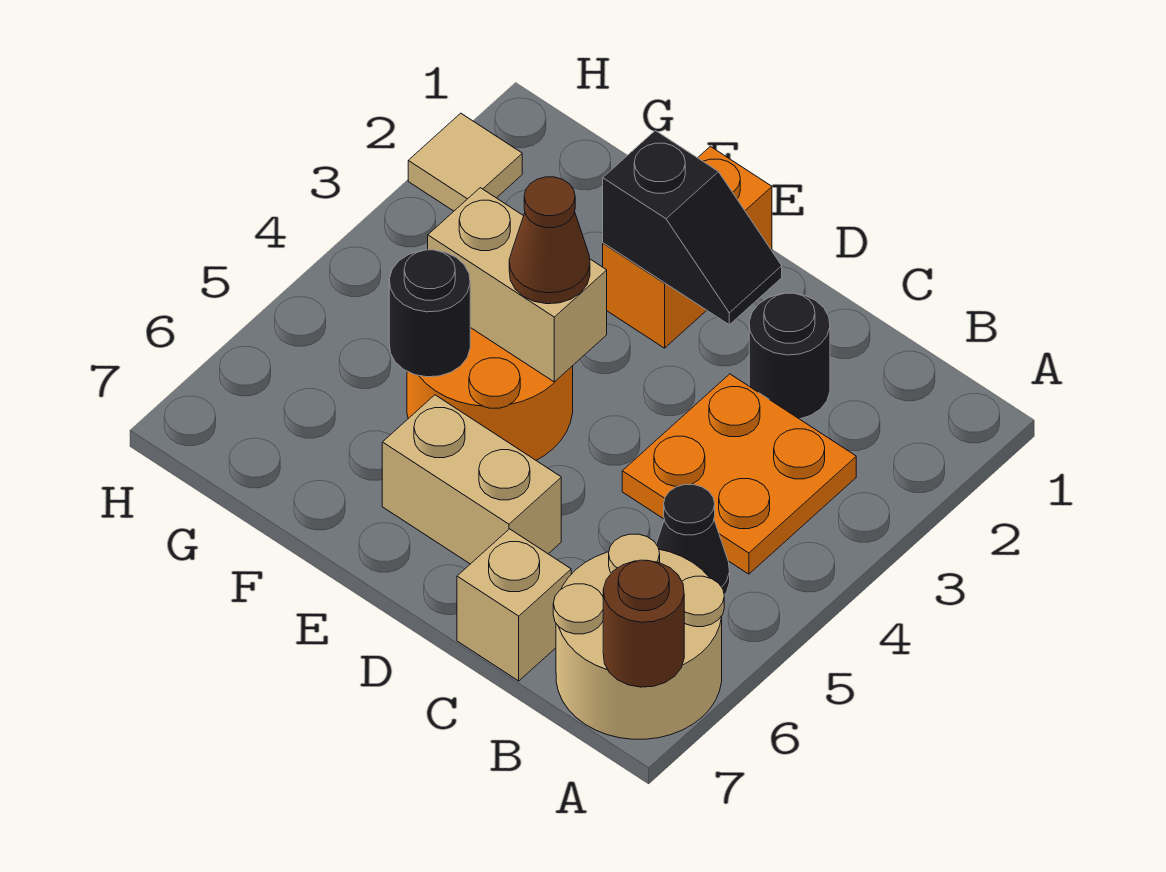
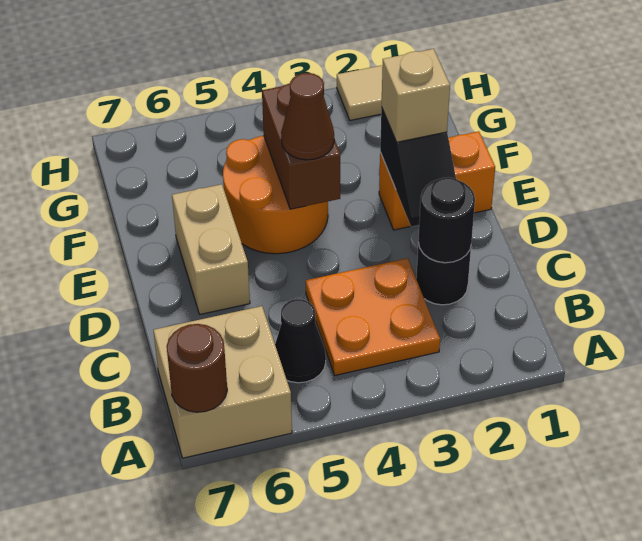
tan round brick A6:B7 level 1 -> tan brick A6:B7 level 1
tan brick C7 level 1 -> tan brick E2 level 3
tan brick E4:F4 level 2 -> brown brick E4:F4 level 2
black round brick F5 level 2 -> black round brick C2 level 2

